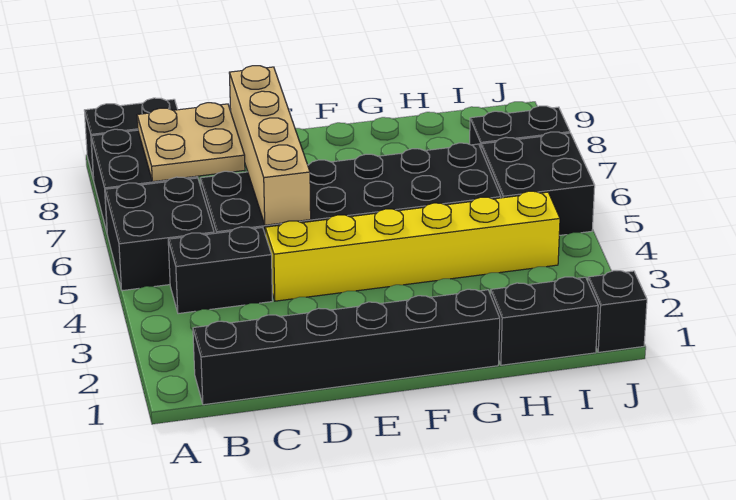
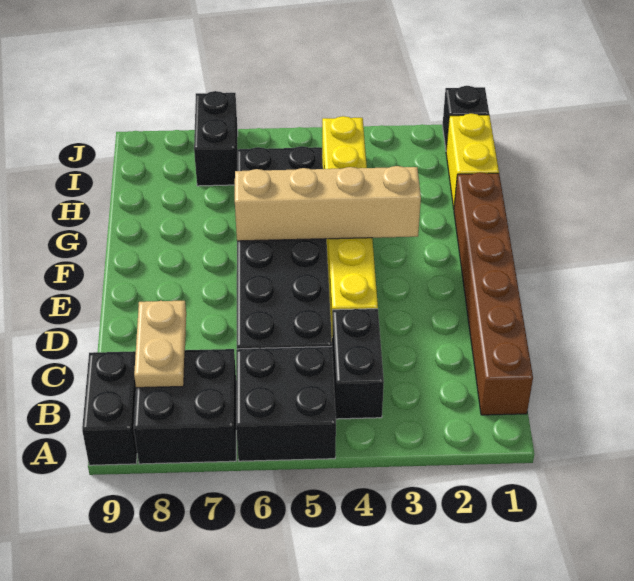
black brick B1:G1 level 1 -> brown brick B1:G1 level 1
tan plate B7:C8 level 2 -> tan plate B8:C8 level 2
tan brick D5:D8 level 2 -> tan brick F3:F6 level 2
black brick H1:I1 level 1 -> yellow brick H1:I1 level 1
black brick I5:J6 level 1 -> none

